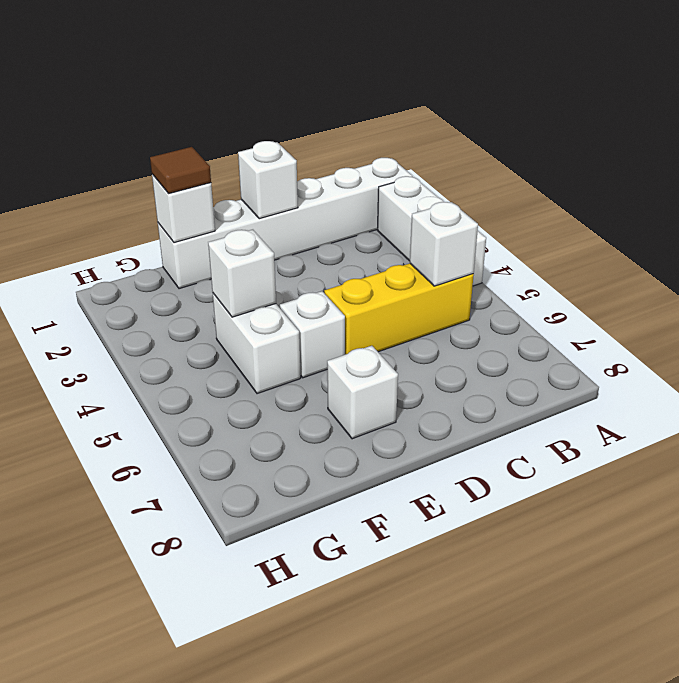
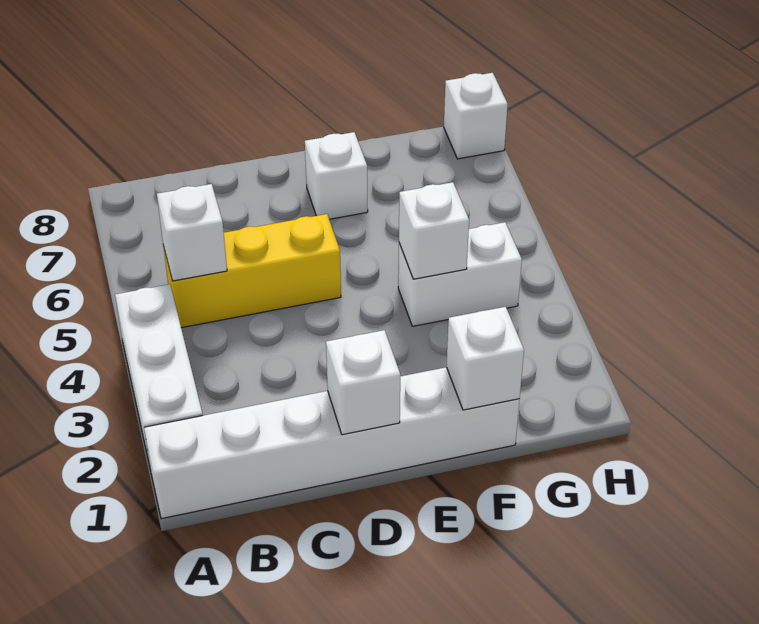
white brick E5 level 1 -> white brick H8 level 1
brown tile F1 level 3 -> none
white brick F4:F5 level 1 -> white brick F4:G4 level 1

